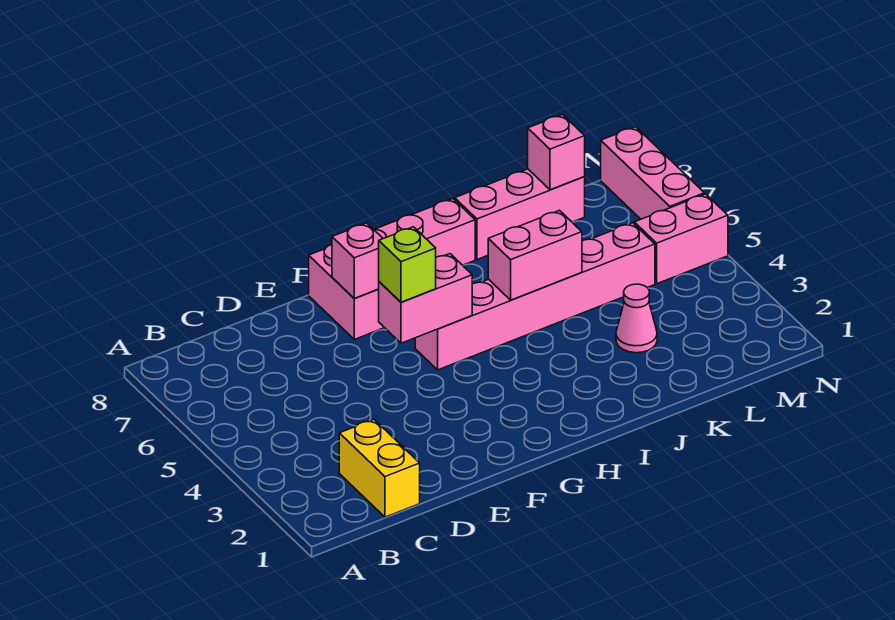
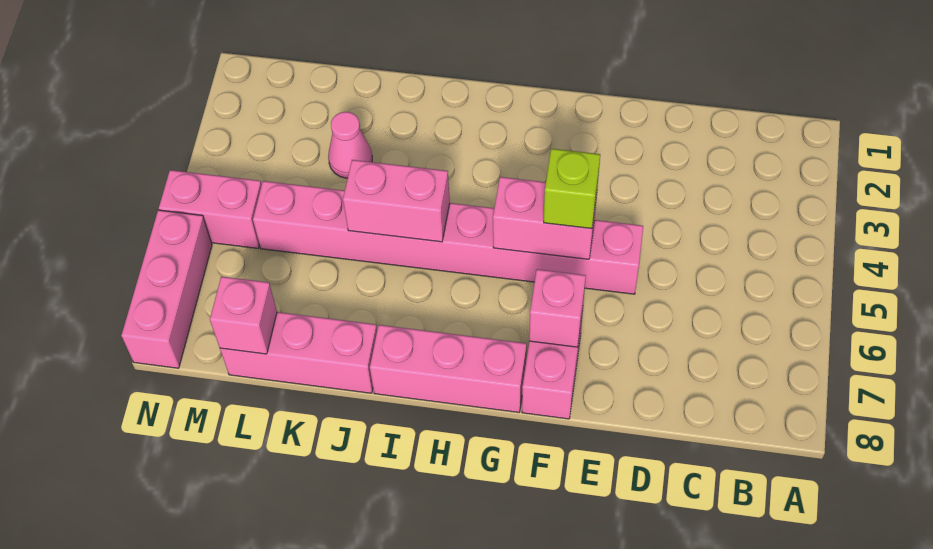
yellow brick C1:C2 level 1 -> none
pink brick G5:L5 level 1 -> pink brick E5:L5 level 1

